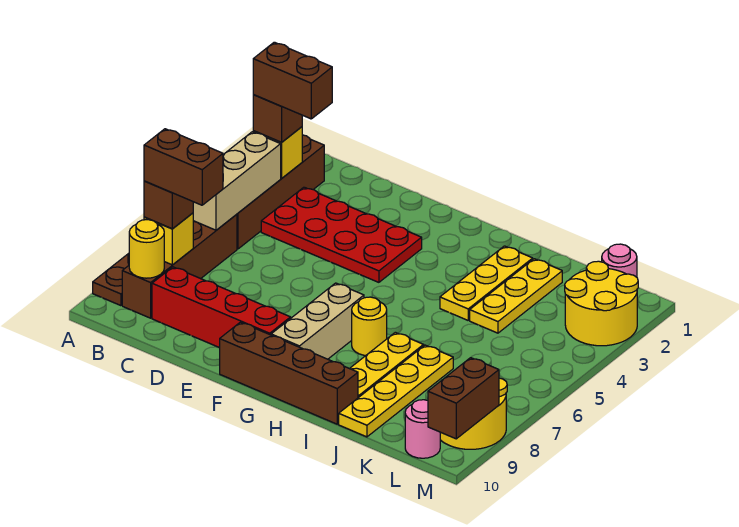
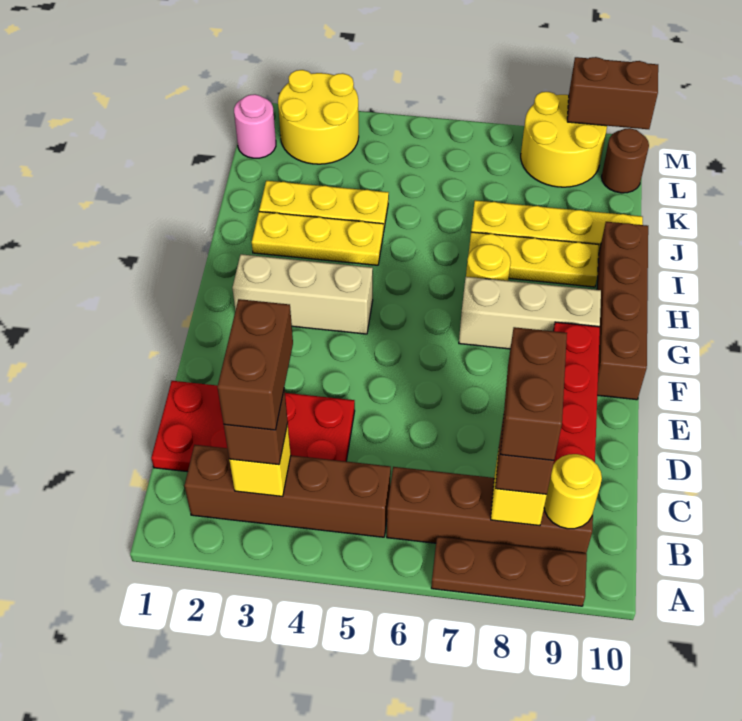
tan brick B4:B6 level 2 -> tan brick G2:G4 level 1
red plate C3:F4 level 1 -> red plate C1:D4 level 1
pink round brick L10 level 1 -> brown round brick L10 level 1

